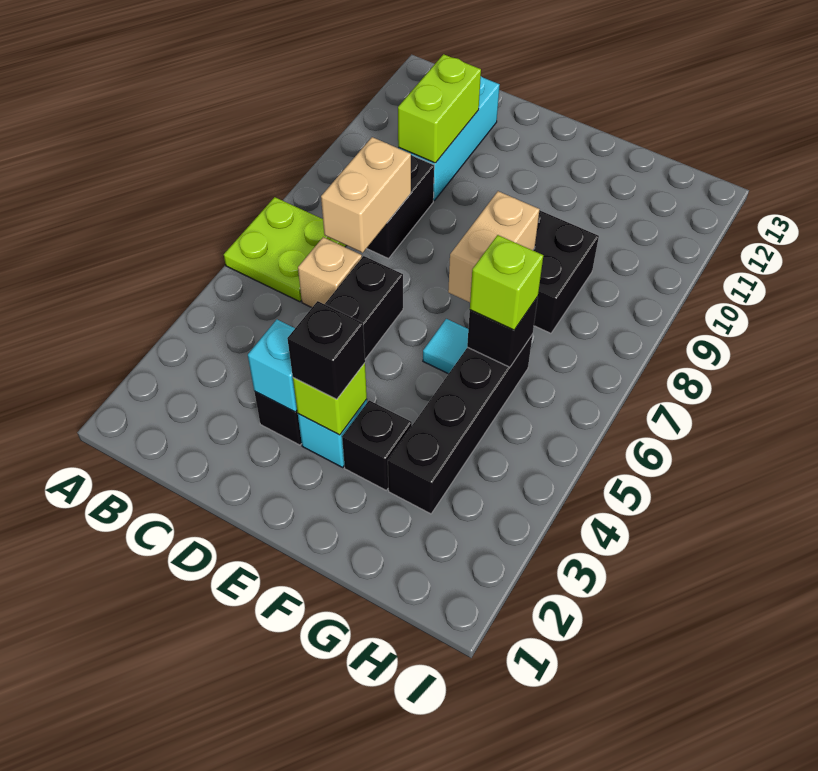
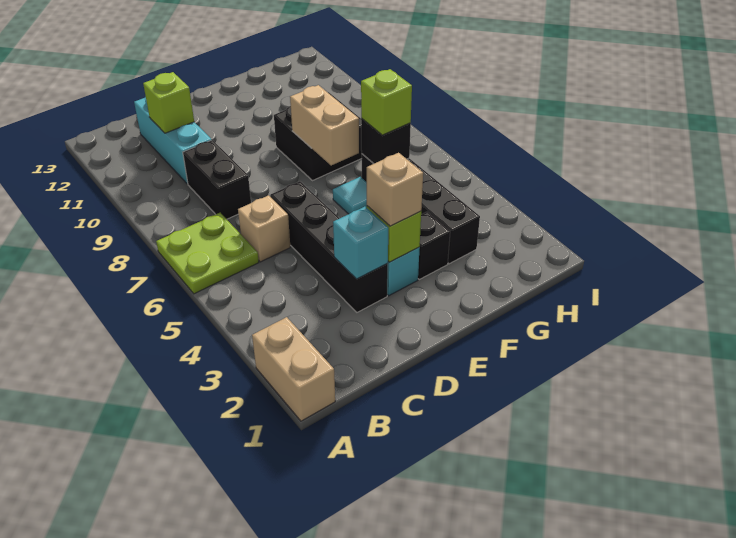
tan brick C7:C8 level 2 -> tan brick A1:A2 level 1
lime brick C10:C11 level 2 -> lime brick C11 level 2
black brick E3 level 3 -> tan brick E3 level 3

